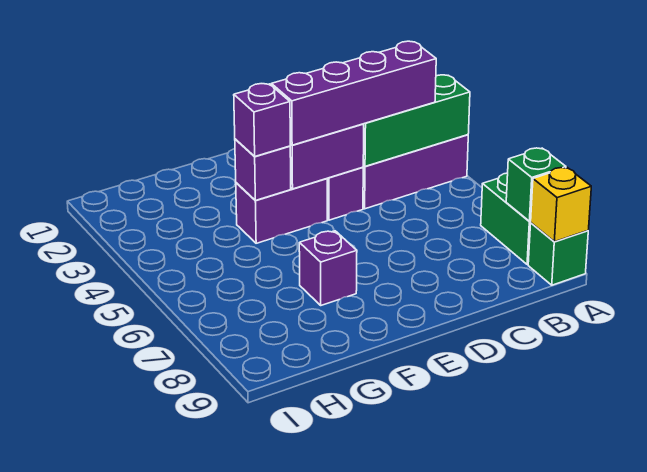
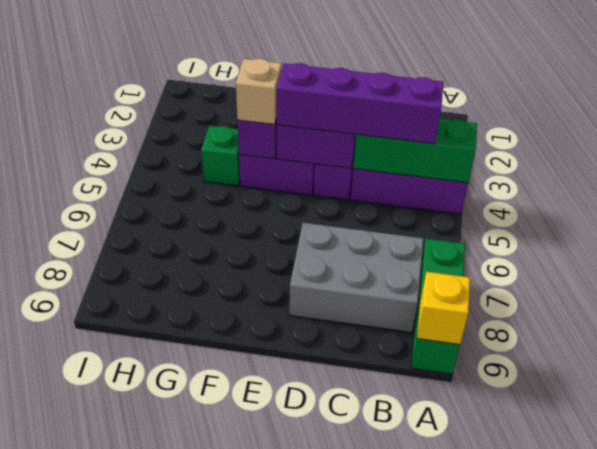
green brick A8 level 2 -> green brick G4 level 1
none -> grey brick B7:D8 level 1
purple brick F4 level 3 -> tan brick F4 level 3
purple brick F7 level 1 -> none

